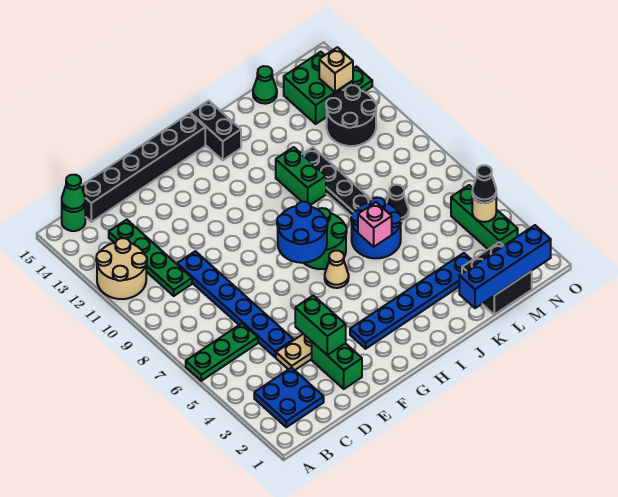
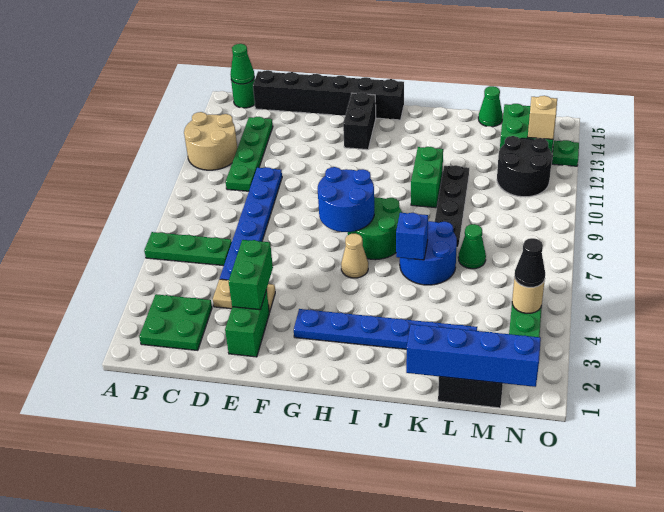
blue plate B2:C3 level 1 -> green plate B2:C3 level 1
black brick I14:I15 level 1 -> black brick G13:G14 level 1
pink brick J6 level 2 -> blue brick J6 level 2
black cone L7 level 1 -> green cone L7 level 1

